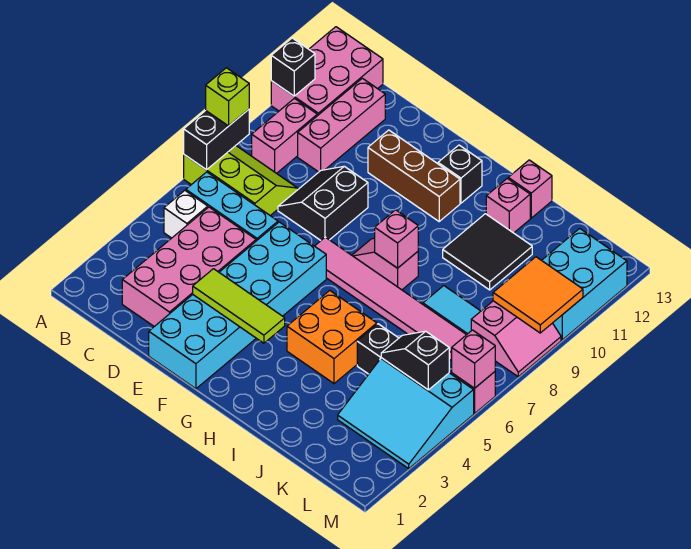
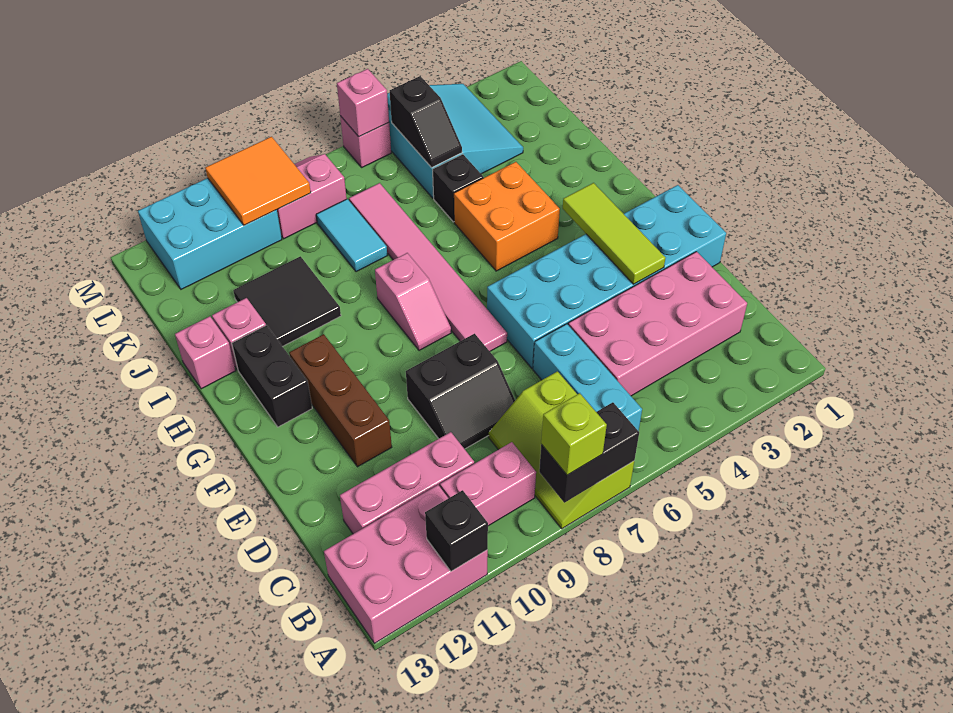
white brick B5 level 1 -> none
black brick G12 level 1 -> black brick G12:H12 level 1
pink brick H8 level 2 -> none

